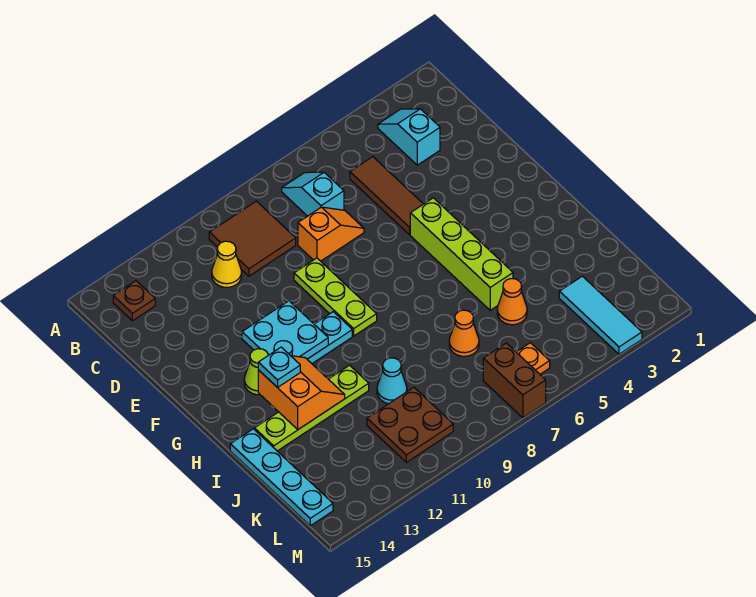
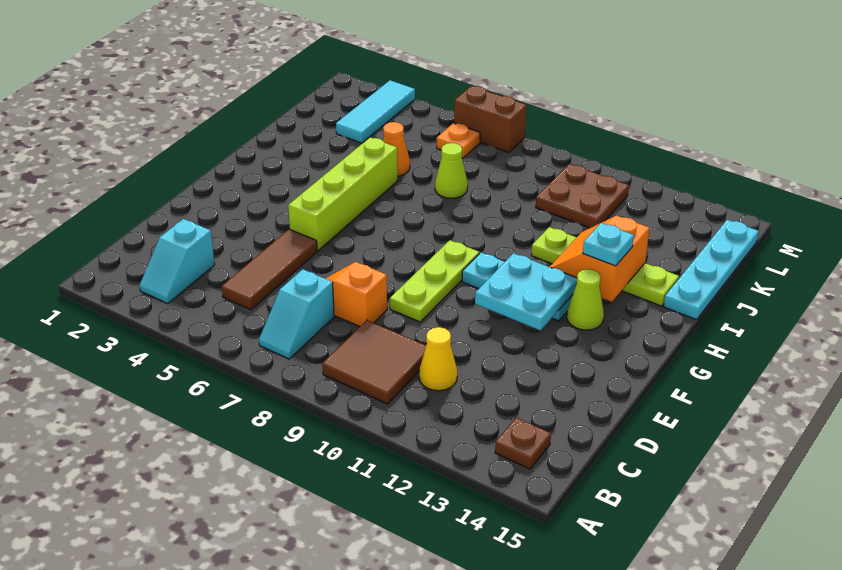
orange cone J7 level 1 -> lime cone J7 level 1
cyan cone J10 level 1 -> none
brown brick L7:M7 level 1 -> brown brick M6:M7 level 1

